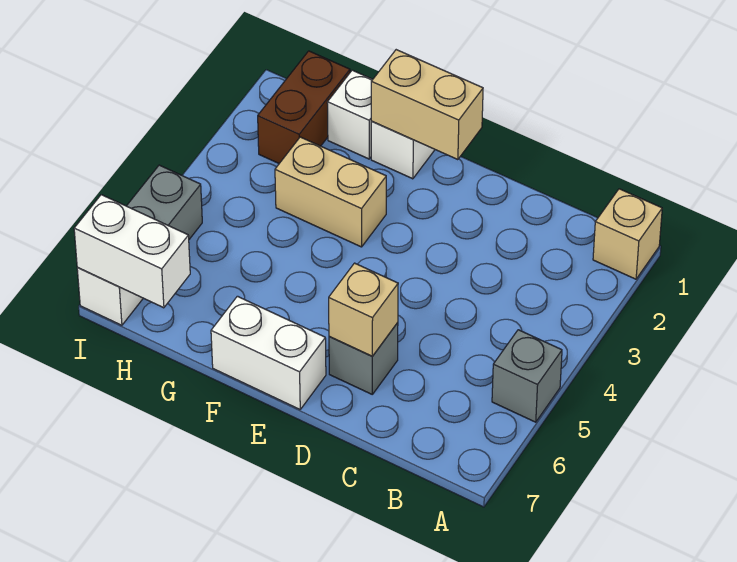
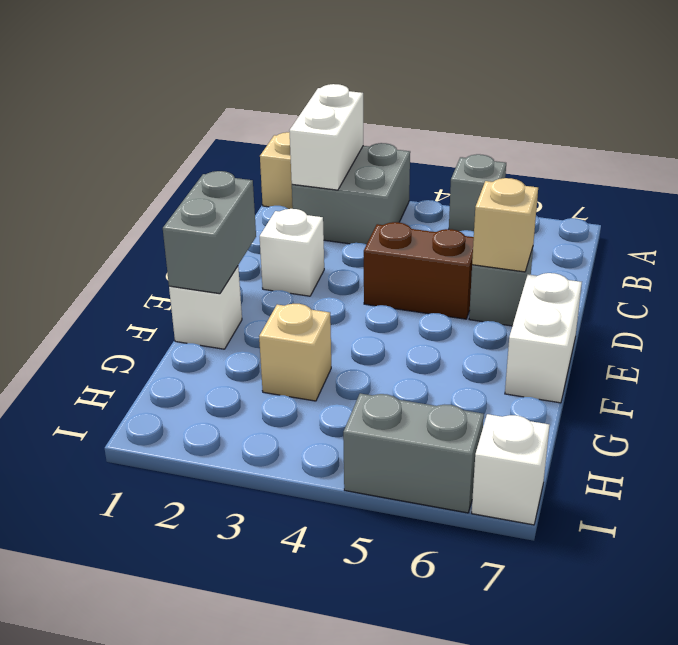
none -> grey brick A2:B3 level 1
tan brick E1:F1 level 2 -> grey brick E1:F1 level 2
tan brick F3:G3 level 1 -> tan brick G3 level 1
white brick G1 level 1 -> white brick D2 level 1
brown brick H1:H2 level 1 -> brown brick D4:D5 level 1
white brick H7:I7 level 2 -> white brick A2:B2 level 2

